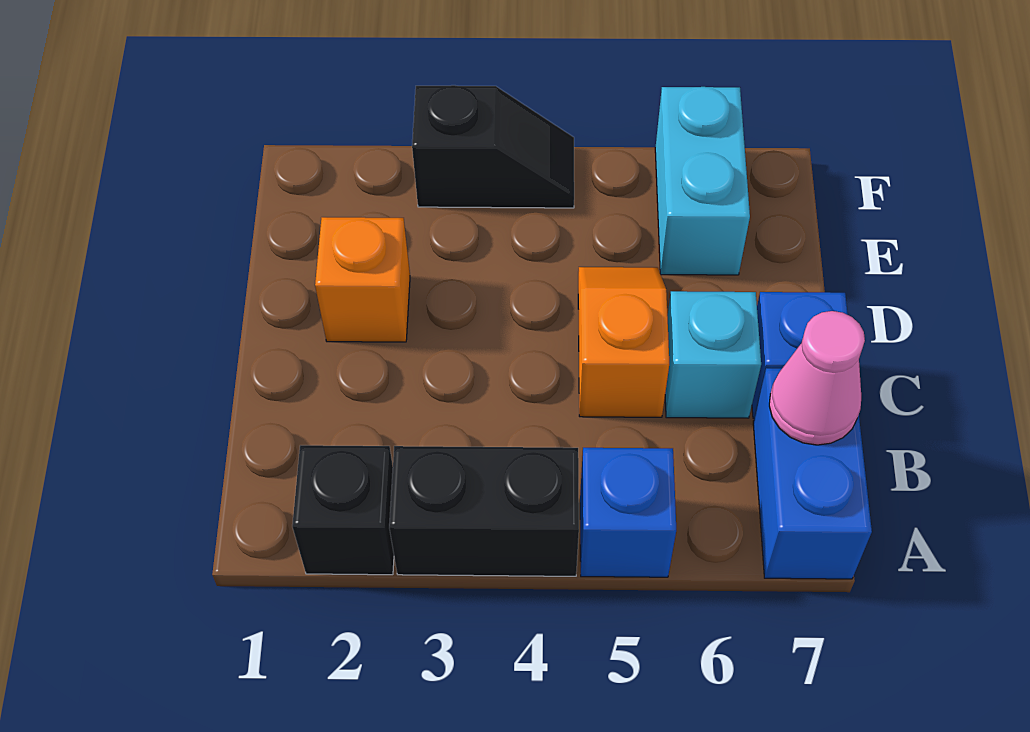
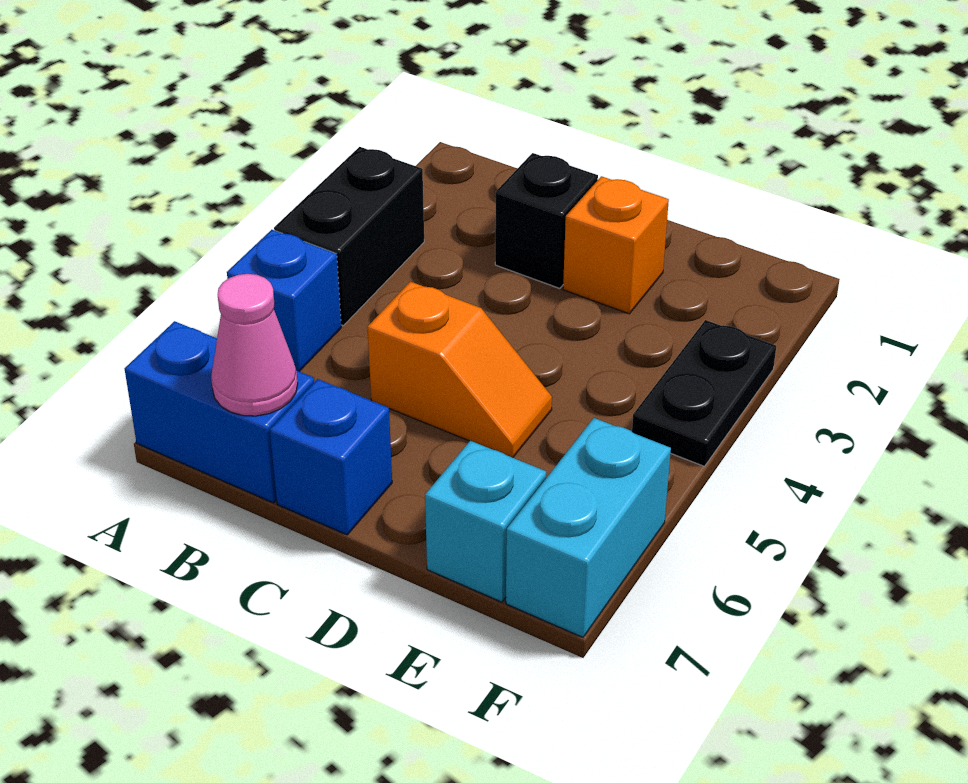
black brick A2 level 1 -> black brick C2 level 1
cyan brick C6 level 1 -> cyan brick E7 level 1
cyan brick E6:F6 level 1 -> cyan brick F6:F7 level 1
black slope F3:F4 level 1 top 3 -> black plate F3:F4 level 1

